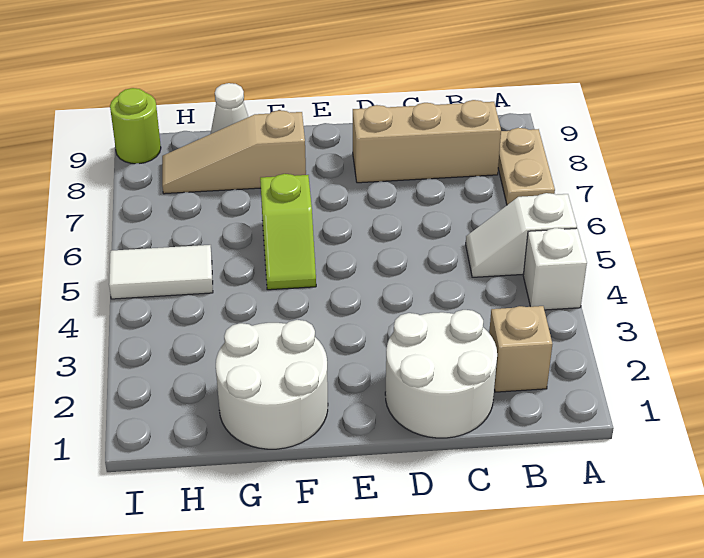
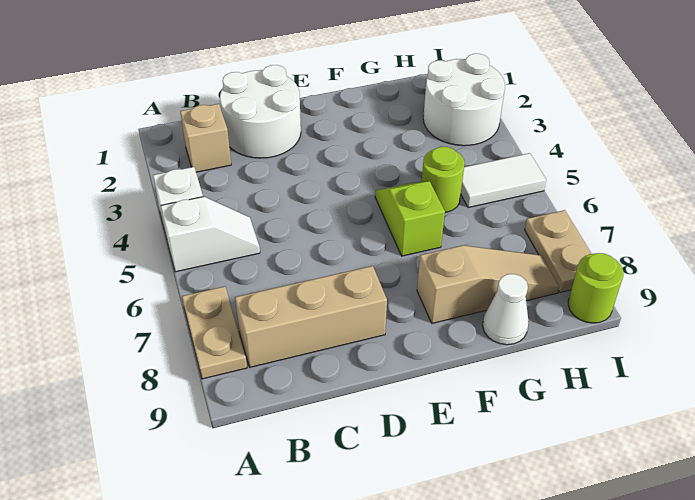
white round brick F1:G2 level 1 -> white round brick H2:I3 level 1
none -> lime round brick G5 level 1
none -> tan plate I7:I8 level 1

